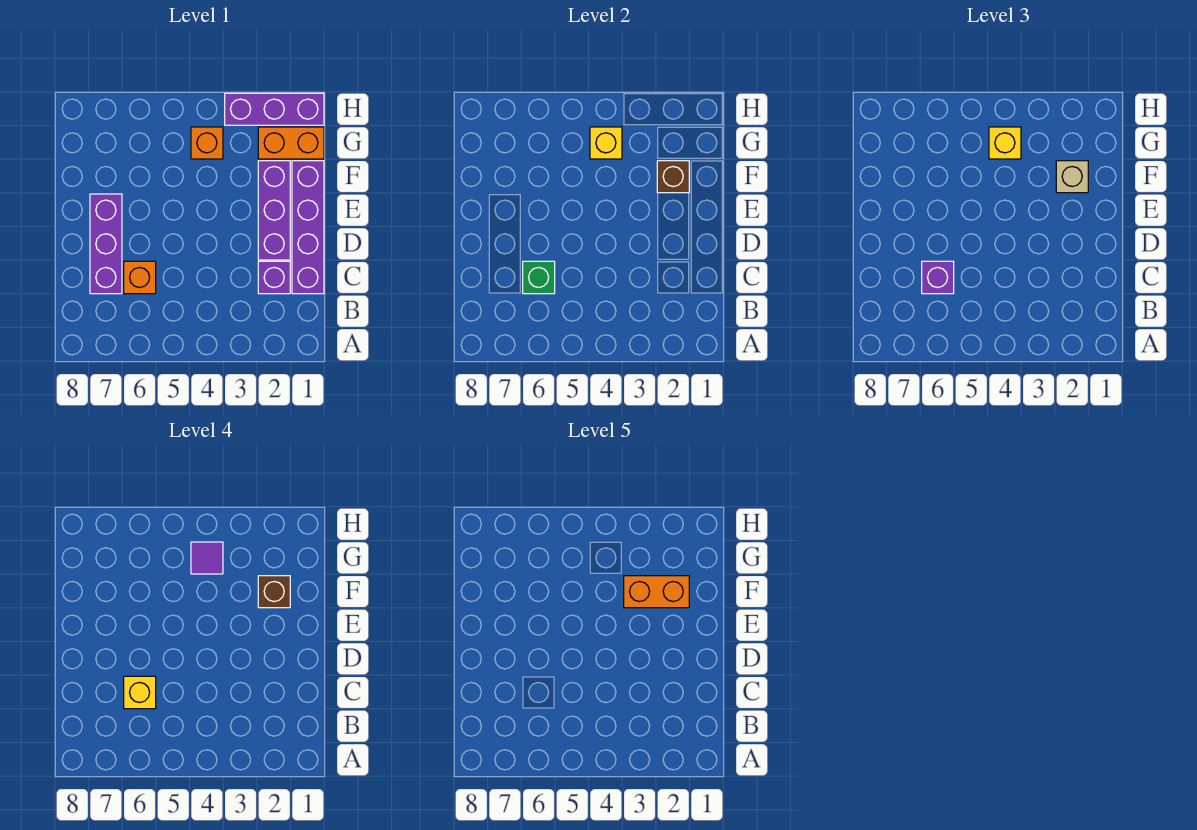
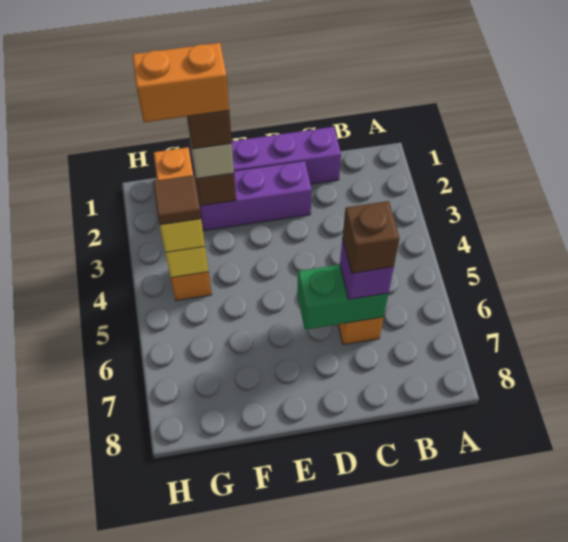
purple brick C2 level 1 -> none
green brick C6 level 2 -> green brick C6:D6 level 2
yellow brick C6 level 4 -> brown brick C6 level 4
purple brick C7:E7 level 1 -> none
orange brick F2:F3 level 5 -> orange brick F2:G2 level 5
purple tile G4 level 4 -> brown tile G4 level 4
purple brick H1:H3 level 1 -> none

